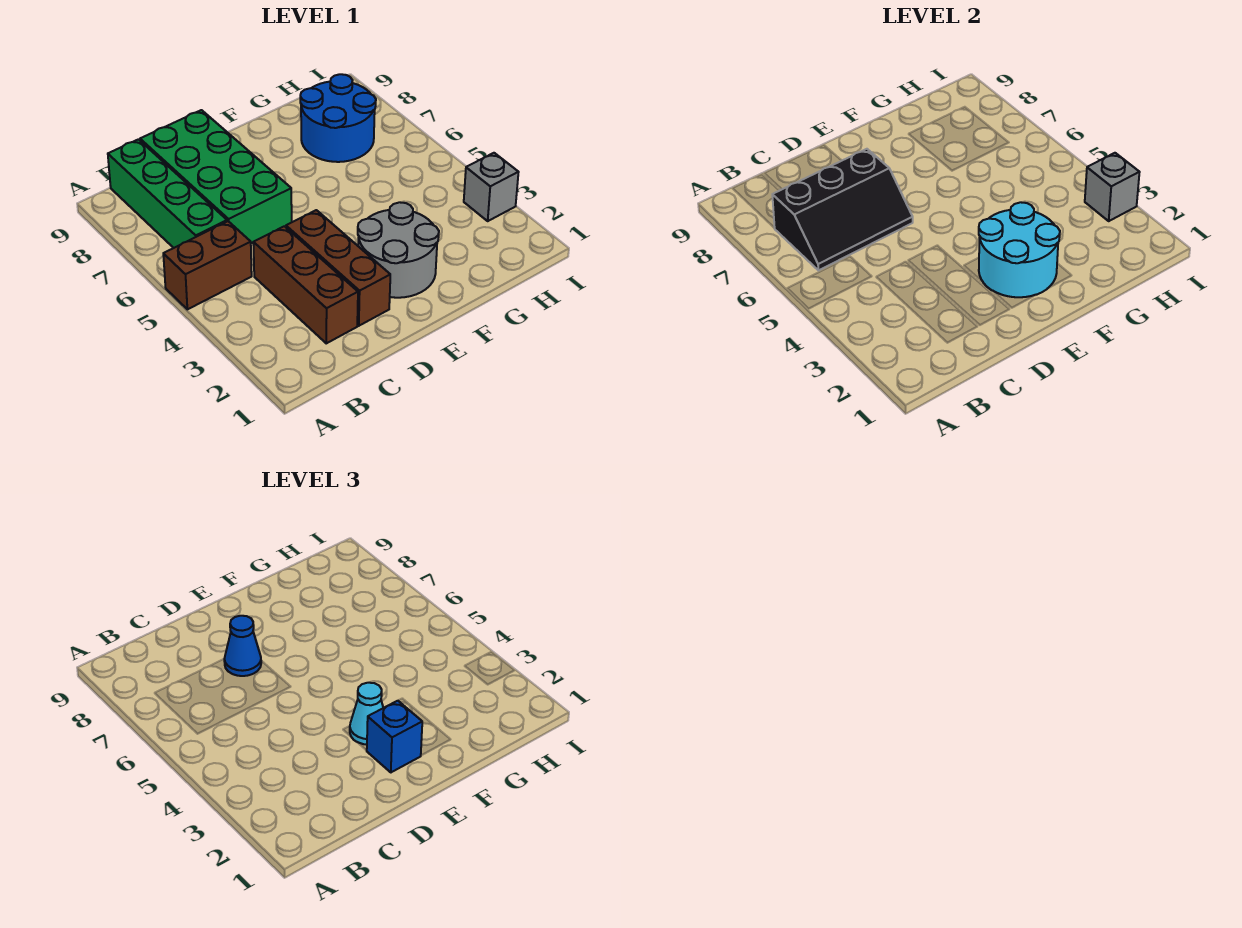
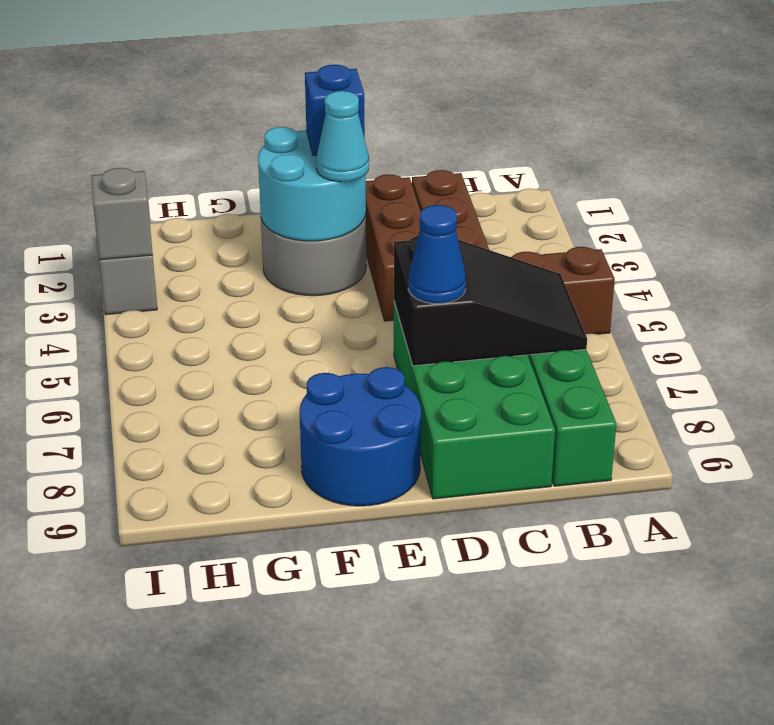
black slope B6:D7 level 2 top 7 -> black slope B6:D7 level 2 top D
blue round brick G7:H8 level 1 -> blue round brick E8:F9 level 1

